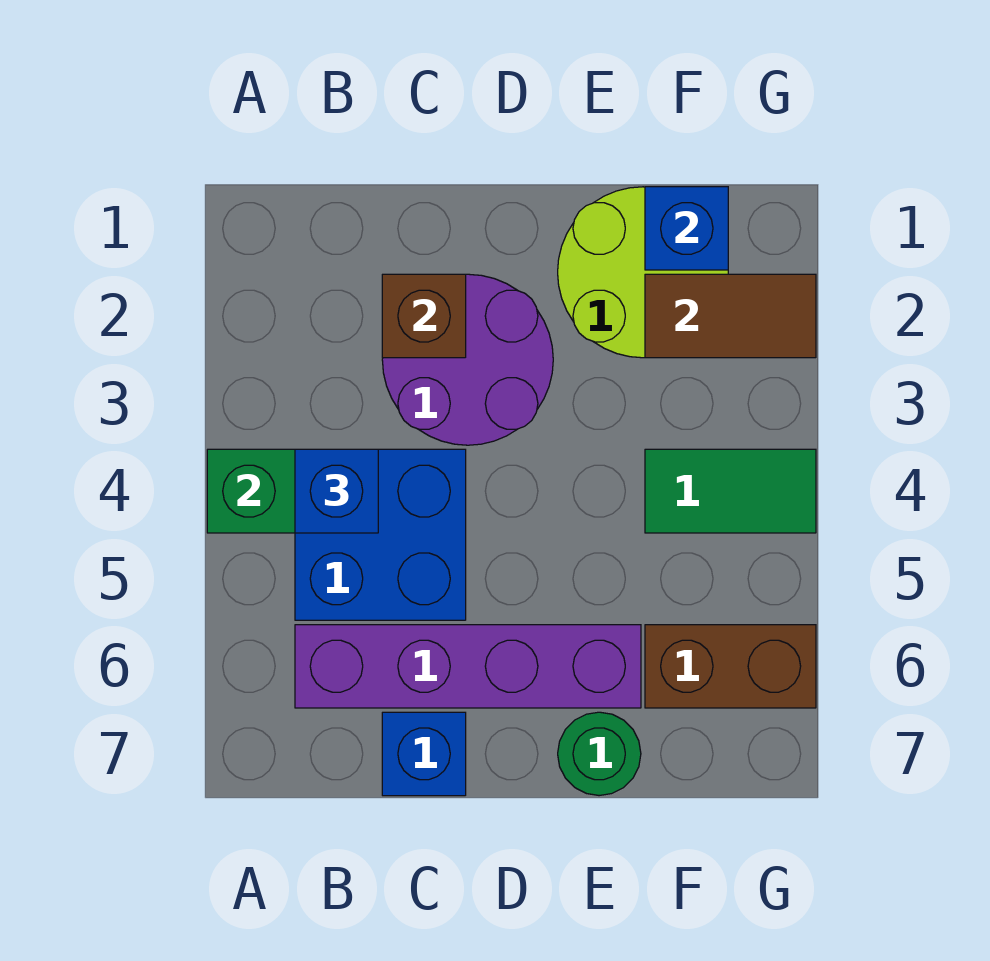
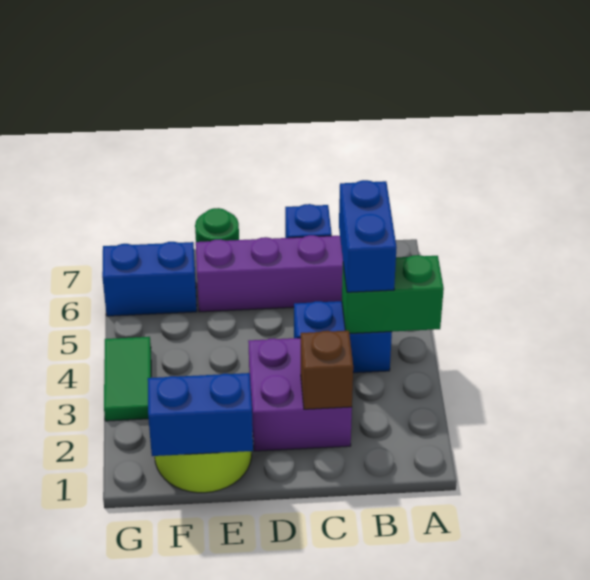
blue brick B4:C5 level 1 -> blue brick B4:C4 level 1
blue brick B4 level 3 -> blue brick B4:B5 level 3
purple round brick C2:D3 level 1 -> purple brick C2:D3 level 1
blue brick F1 level 2 -> blue brick E1:F1 level 2
brown tile F2:G2 level 2 -> none
green tile F4:G4 level 1 -> green tile G3:G4 level 1
brown brick F6:G6 level 1 -> blue brick F6:G6 level 1

